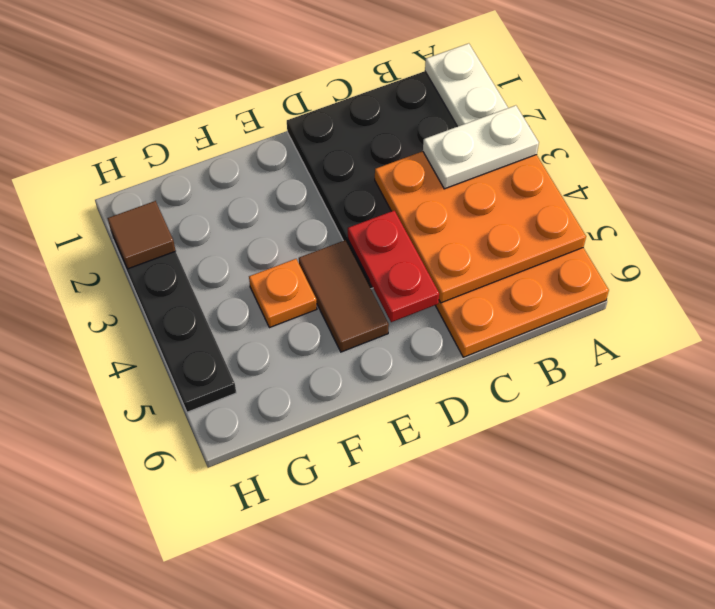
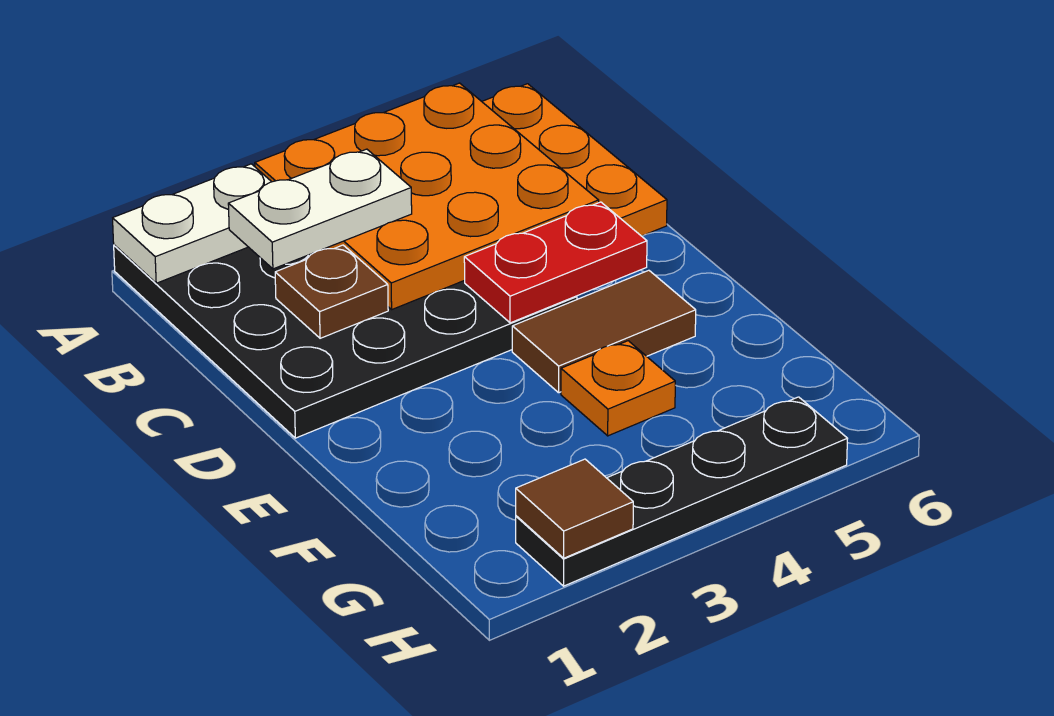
white plate A3:B3 level 3 -> white plate B2:B3 level 3
none -> brown plate C2 level 2

